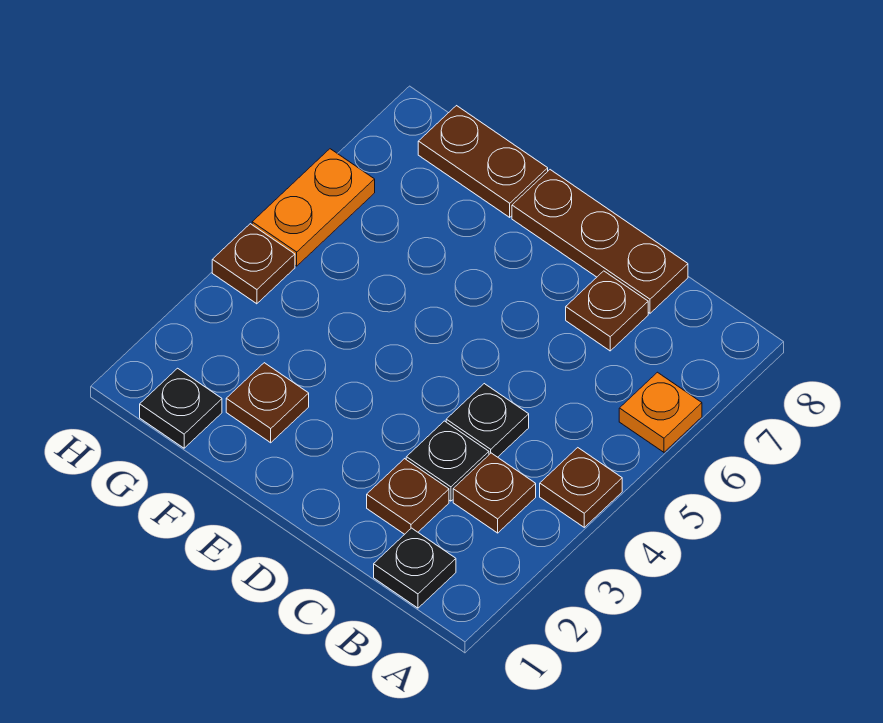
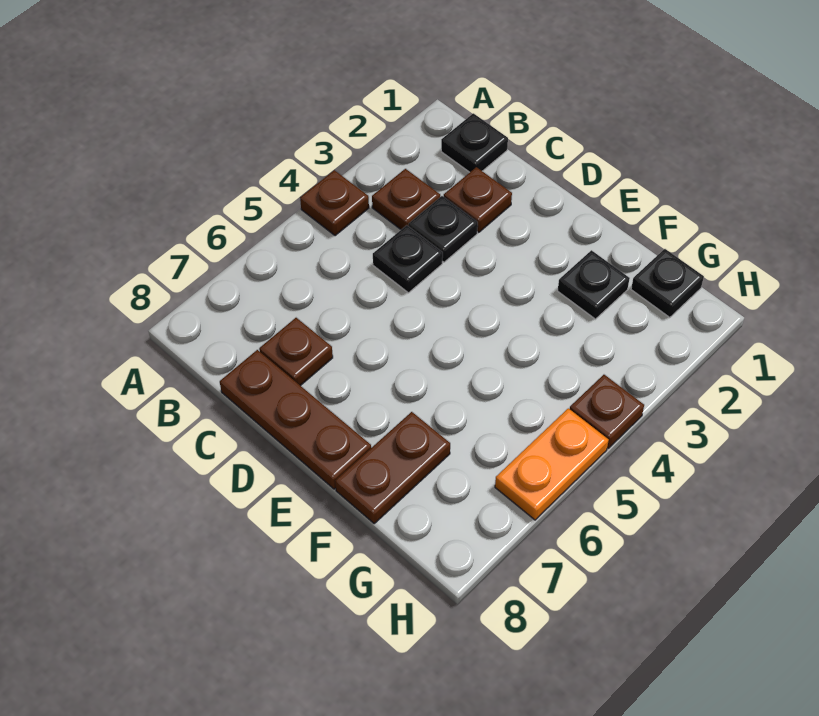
orange plate A6 level 1 -> none
brown plate F2 level 1 -> black plate F2 level 1
brown plate F8:G8 level 1 -> brown plate F7:F8 level 1

